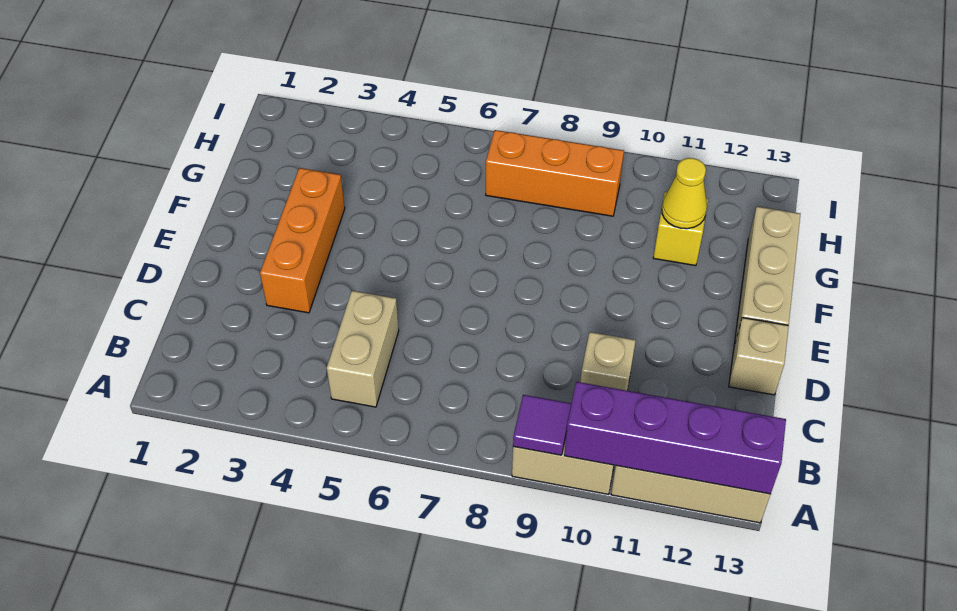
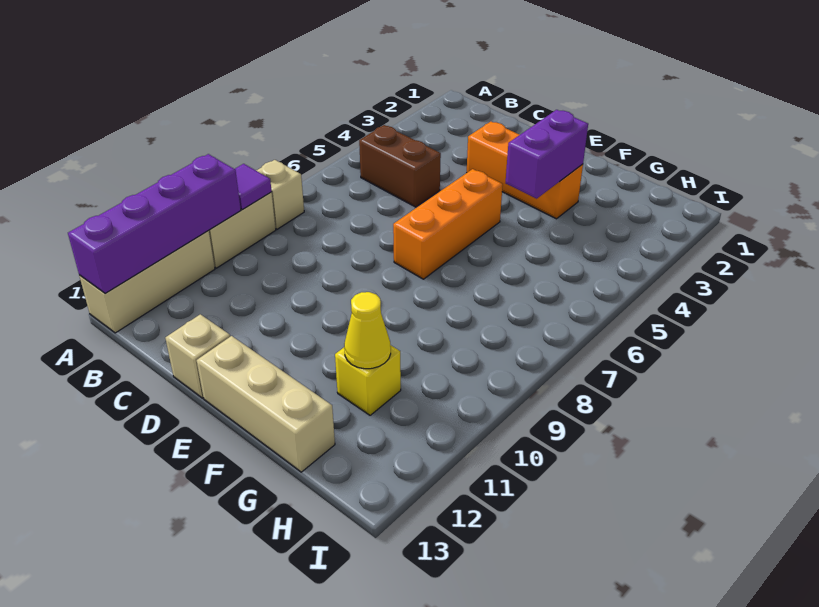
tan brick B5:C5 level 1 -> brown brick B5:C5 level 1
tan brick C10 level 1 -> tan brick A8 level 1
none -> purple brick F3:F4 level 2
orange brick H7:H9 level 1 -> orange brick E5:E7 level 1

